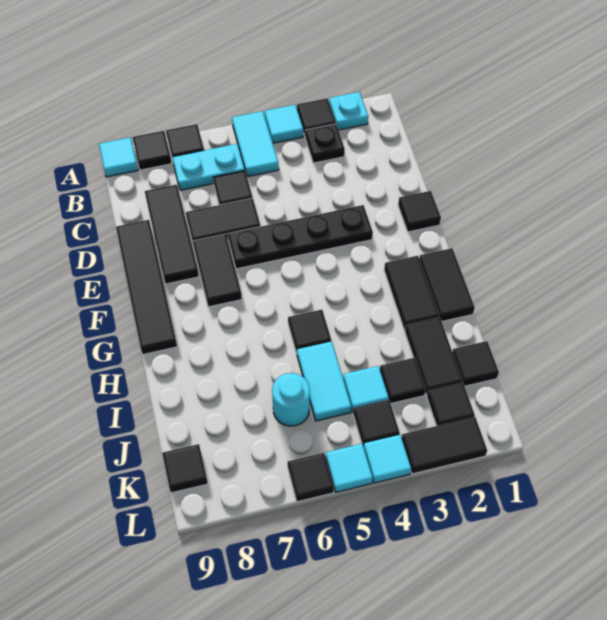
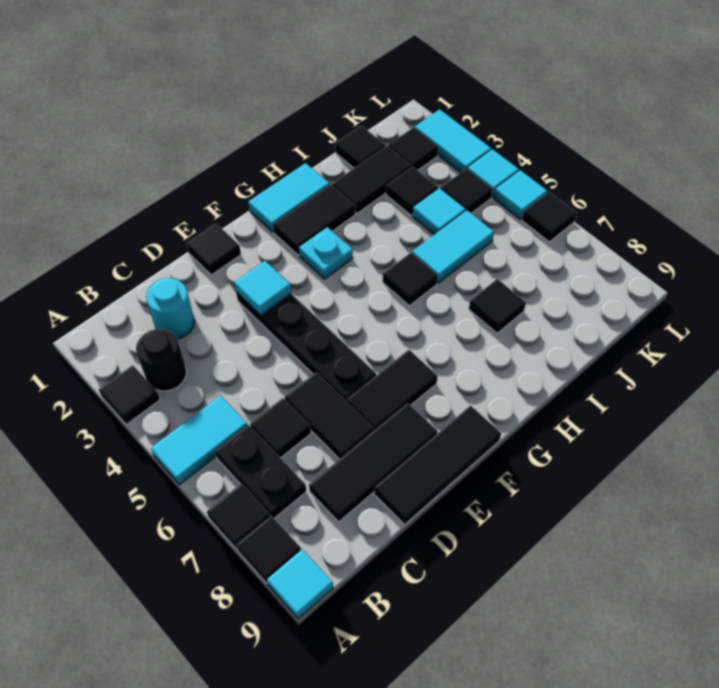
cyan plate A2 level 1 -> cyan plate G3 level 1
cyan tile A4 level 1 -> cyan tile E3 level 2
black plate B3 level 1 -> black round brick B3 level 1
cyan plate B6:B7 level 1 -> black plate B6:B7 level 1
black tile D9:G9 level 1 -> black tile D9:F9 level 1
black tile G1:H1 level 1 -> cyan tile G1:H1 level 1
cyan round brick J6 level 1 -> cyan round brick C2 level 1
black tile K9 level 1 -> black tile I7 level 1
black tile L2:L3 level 1 -> cyan tile L2:L3 level 1

